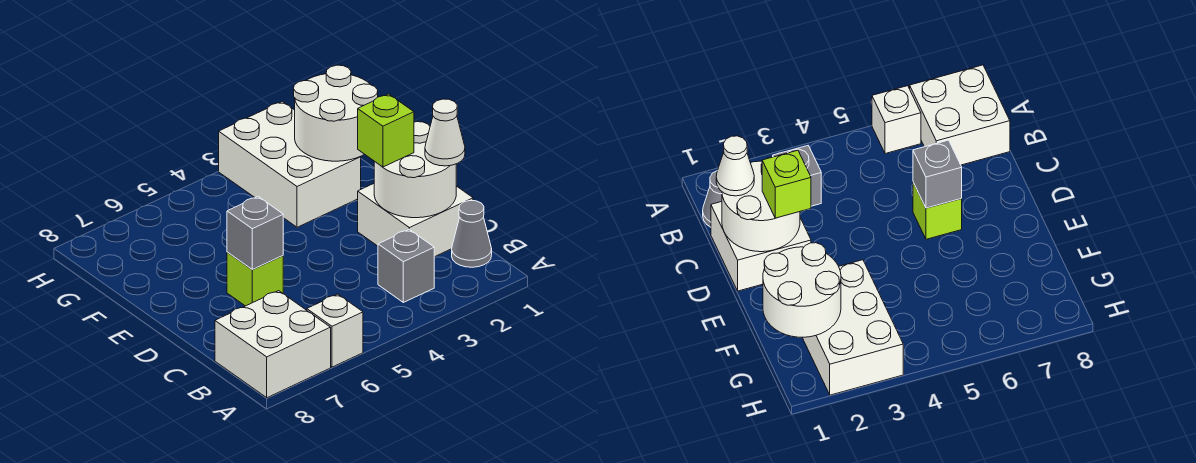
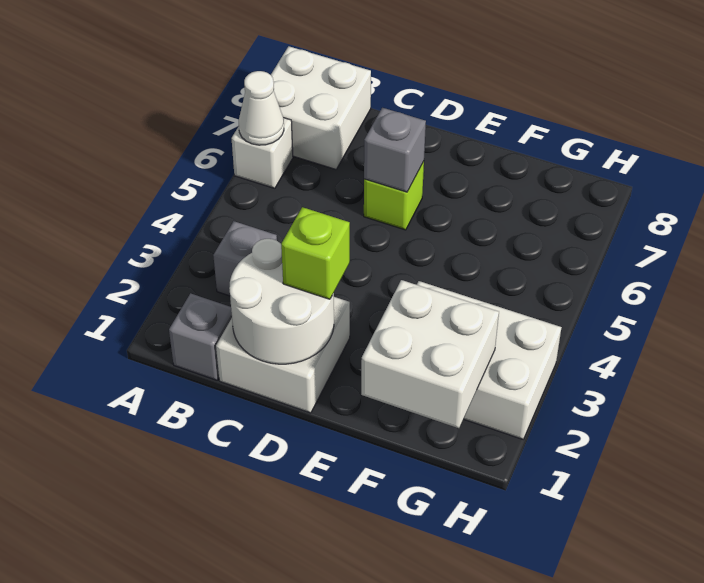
grey cone B1 level 1 -> grey brick B1 level 1
white cone C1 level 3 -> white cone A6 level 2
white round brick F1:G2 level 2 -> white brick F1:G2 level 2

